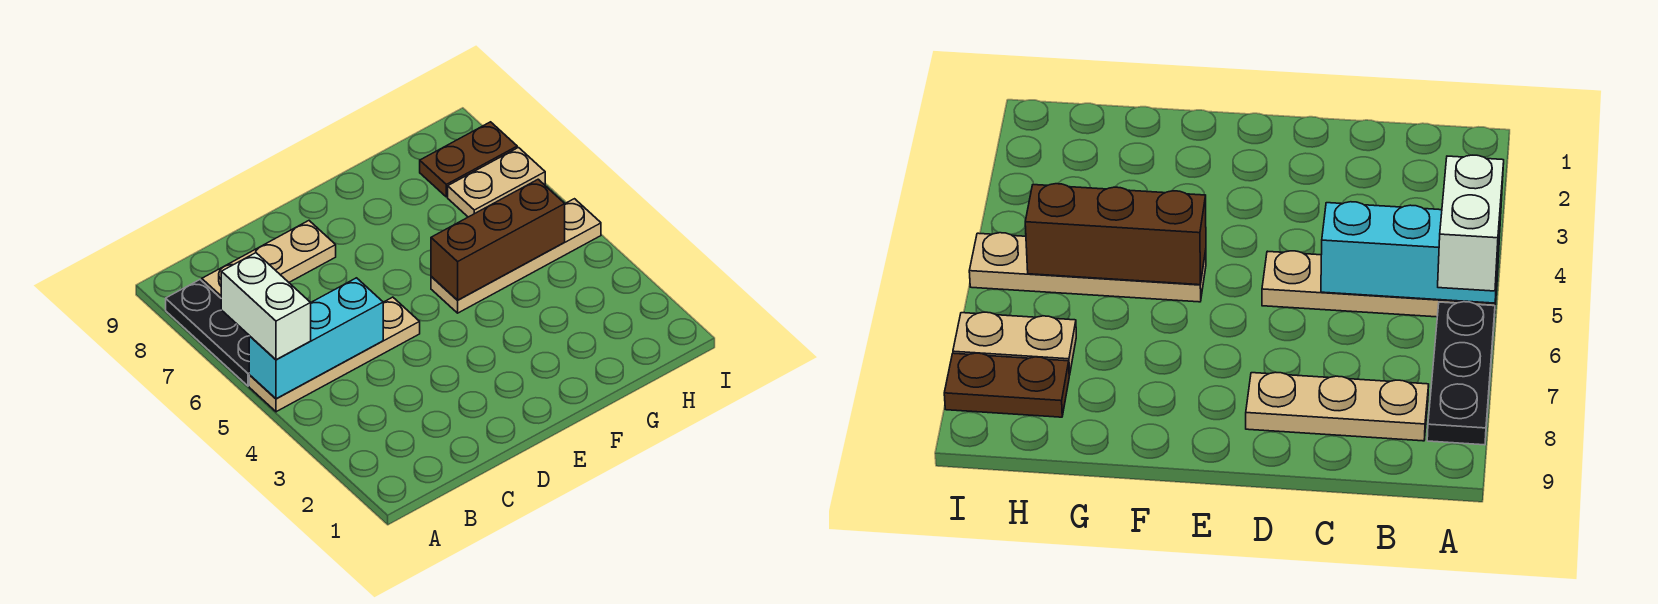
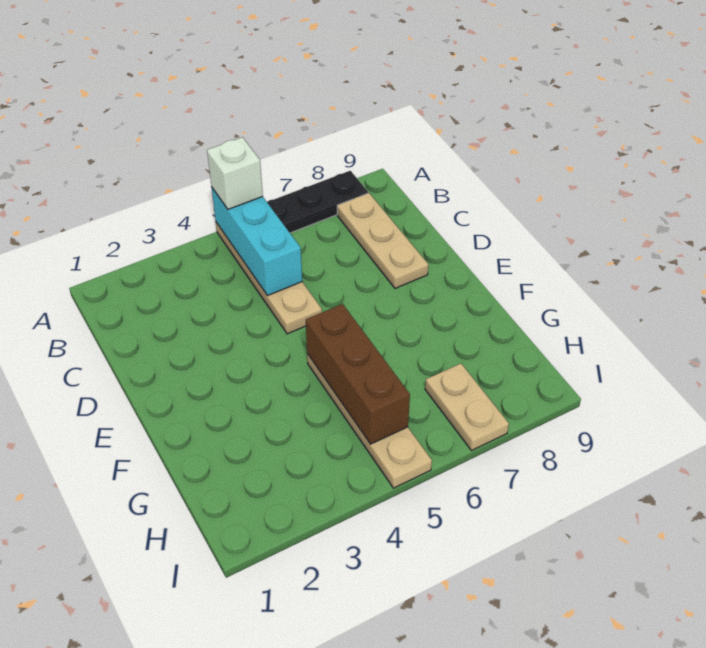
white brick A5:A6 level 3 -> white brick A5 level 3
brown plate H8:I8 level 1 -> none

